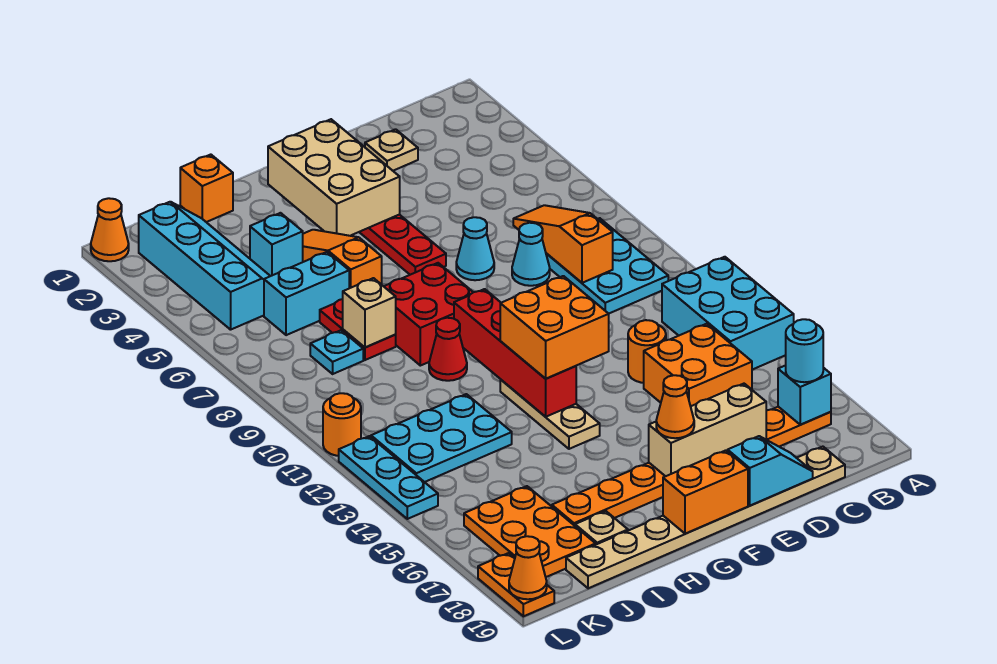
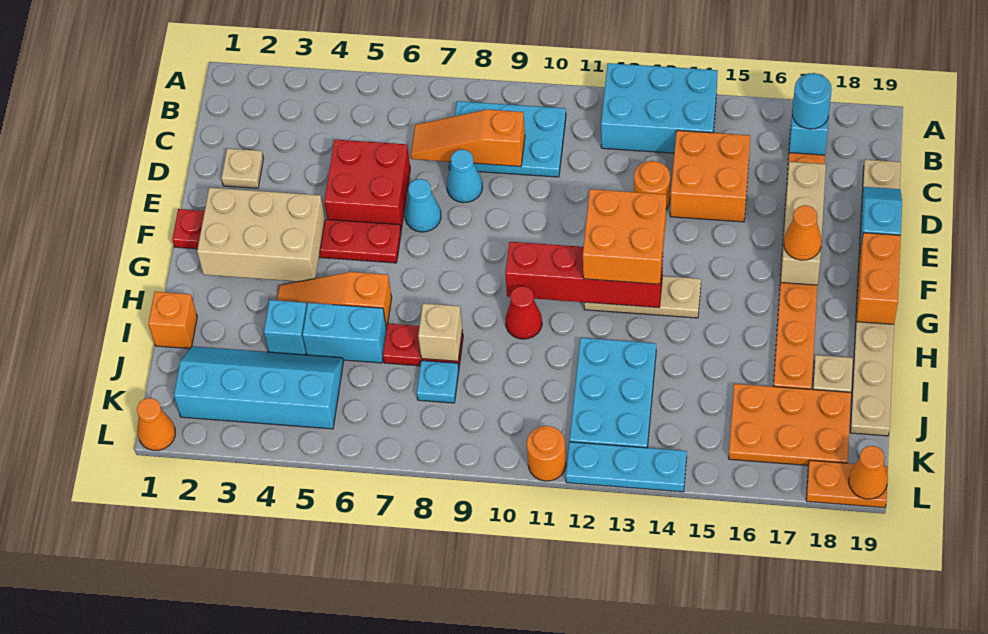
red brick G8:H9 level 1 -> red brick D5:E6 level 1
cyan brick I6:J6 level 1 -> cyan brick I5:I6 level 1

